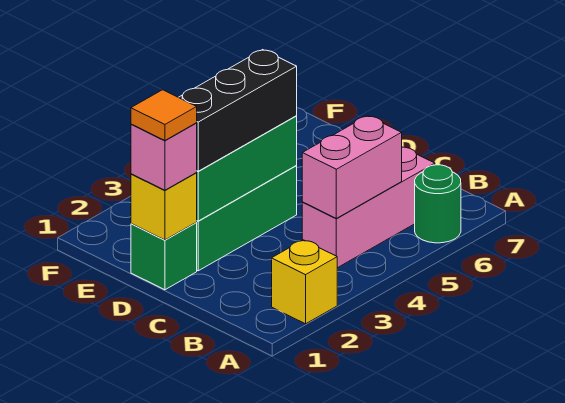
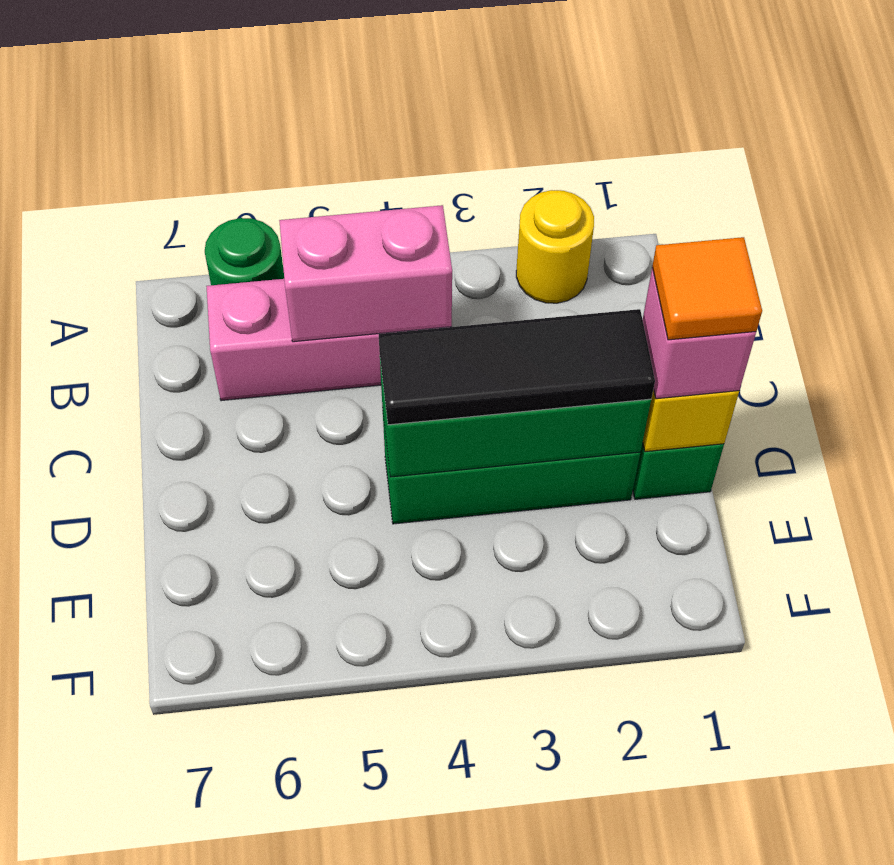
yellow brick A2 level 1 -> yellow round brick A2 level 1
black brick D2:D4 level 3 -> black tile D2:D4 level 3

